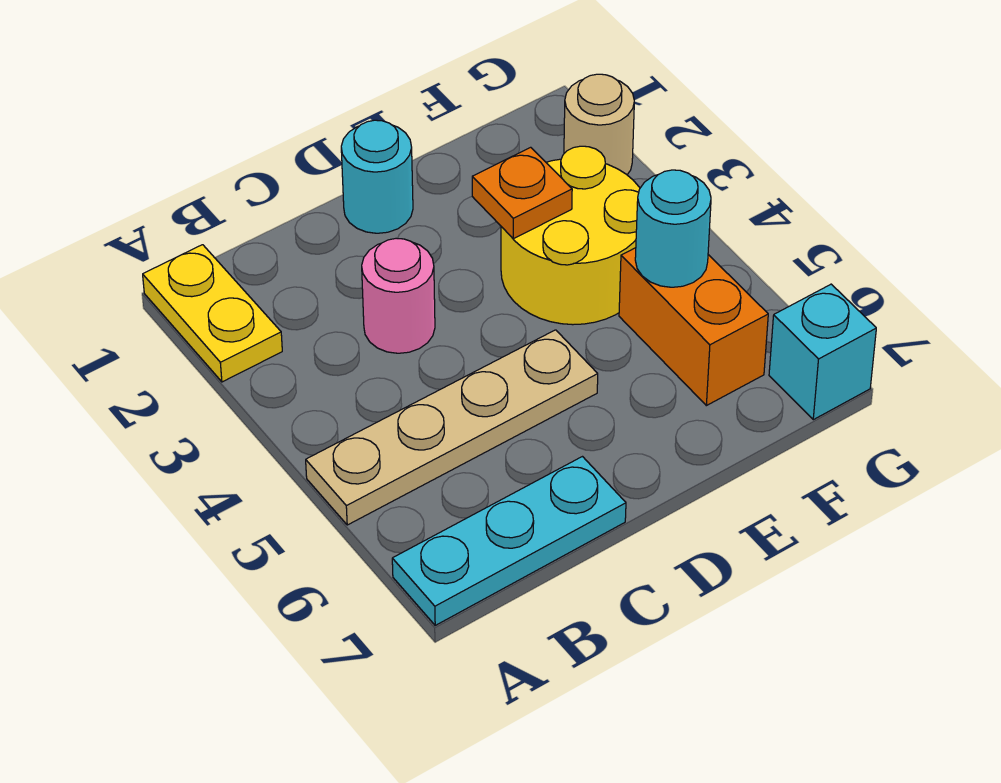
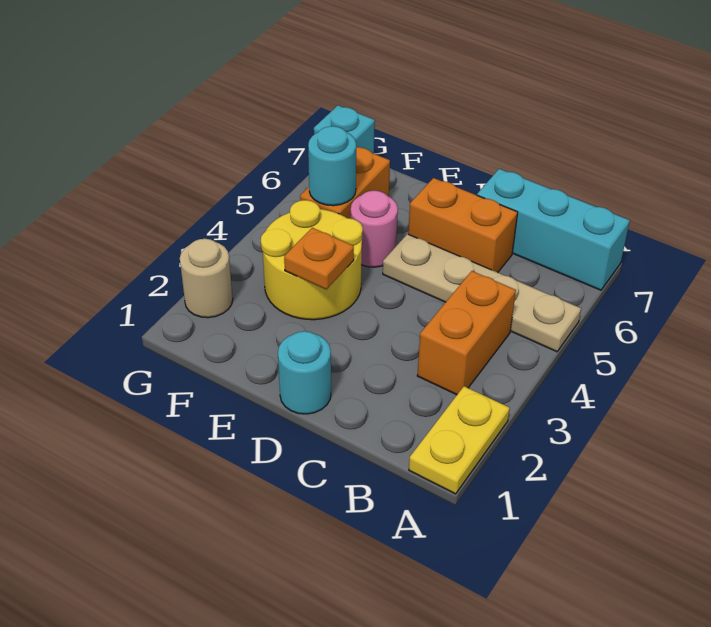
cyan plate A7:C7 level 1 -> cyan brick A7:C7 level 1
none -> orange brick B3:B4 level 1
pink round brick C3 level 1 -> pink round brick E5 level 1
none -> orange brick C6:D6 level 1

